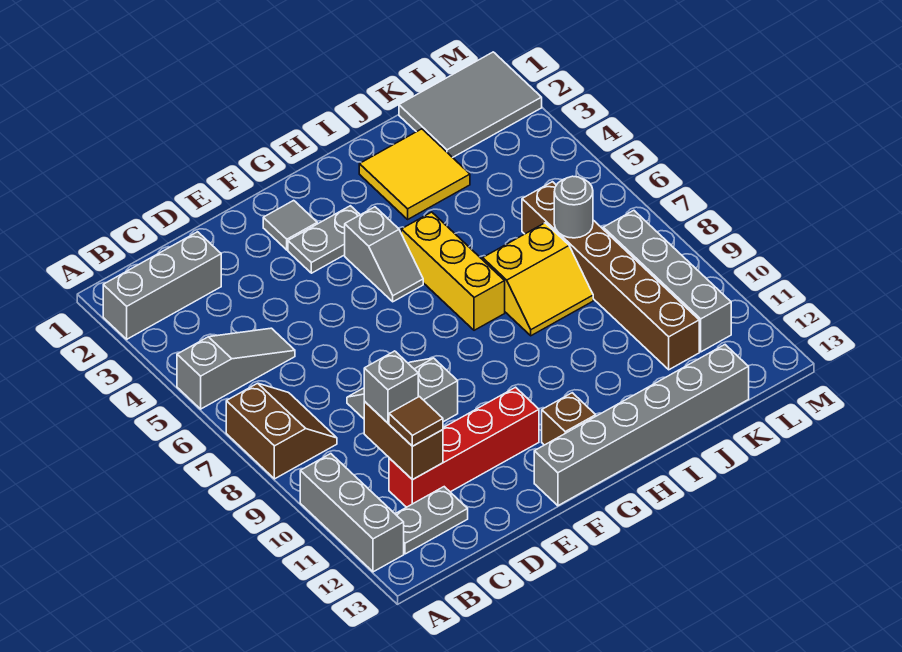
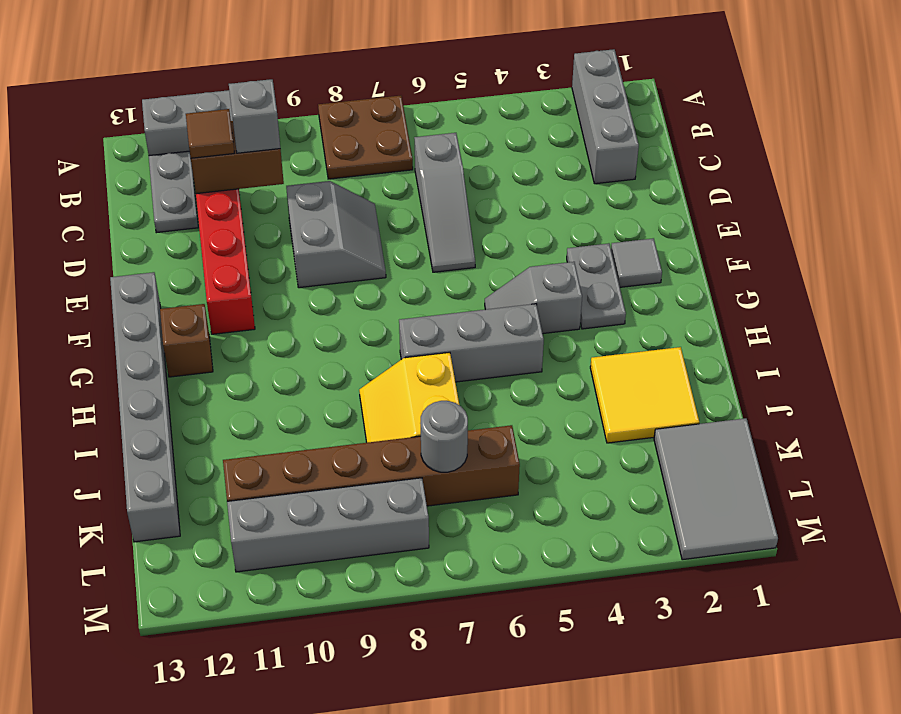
grey slope A5:C5 level 1 top A -> grey slope C6:E6 level 1 top C
brown slope A7:B8 level 1 top A -> brown plate A7:B8 level 1
yellow brick H5:H7 level 1 -> grey brick H5:H7 level 1

